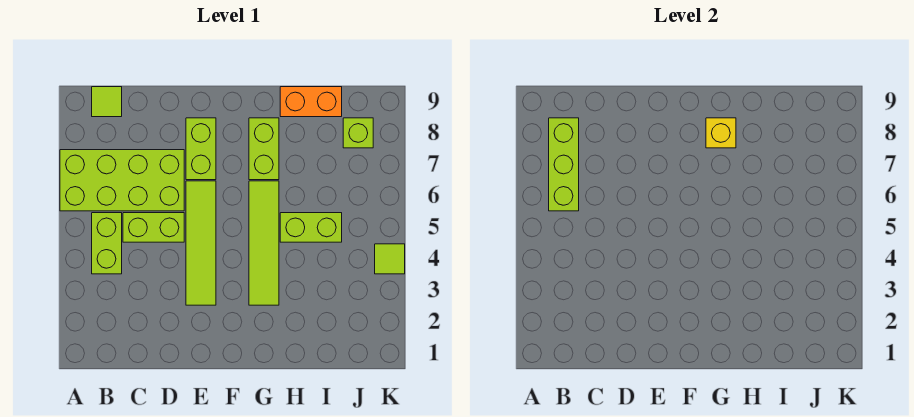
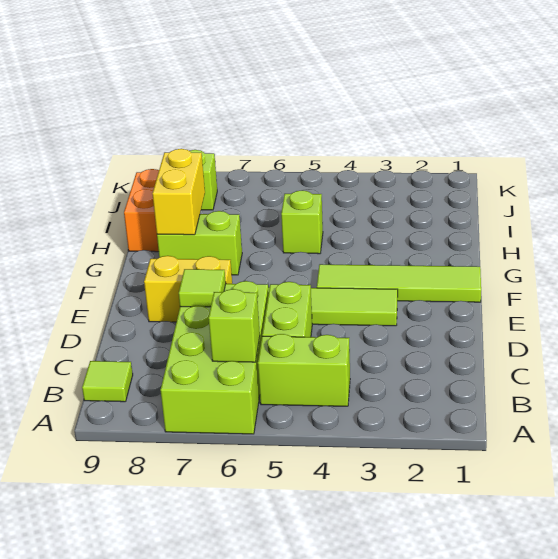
lime brick B6:B8 level 2 -> lime brick B6 level 2
lime brick E7:E8 level 1 -> yellow brick E7:E8 level 1
lime tile G3:G6 level 1 -> lime tile F1:F4 level 1
yellow brick G8 level 2 -> yellow brick G8:H8 level 2
lime brick H5:I5 level 1 -> lime brick H5 level 1
lime tile K4 level 1 -> lime tile D7 level 2

